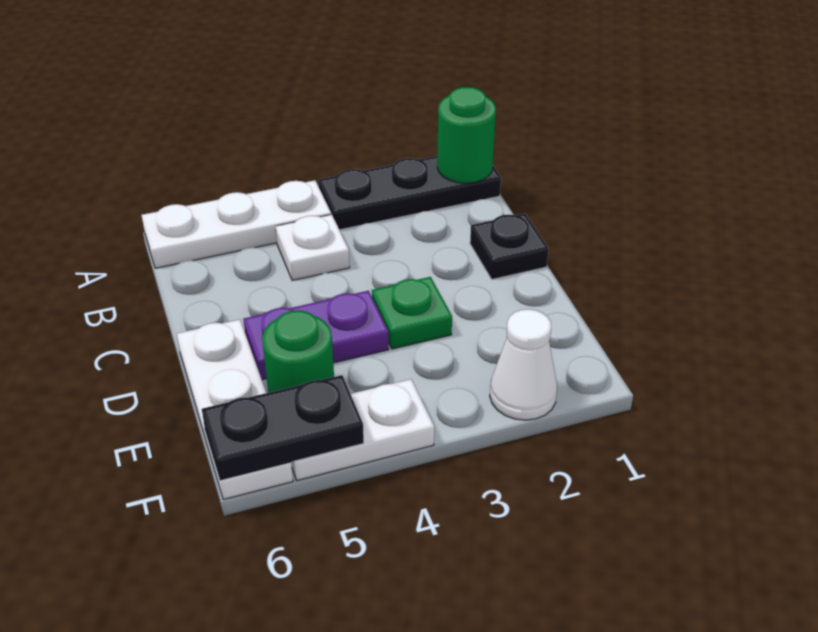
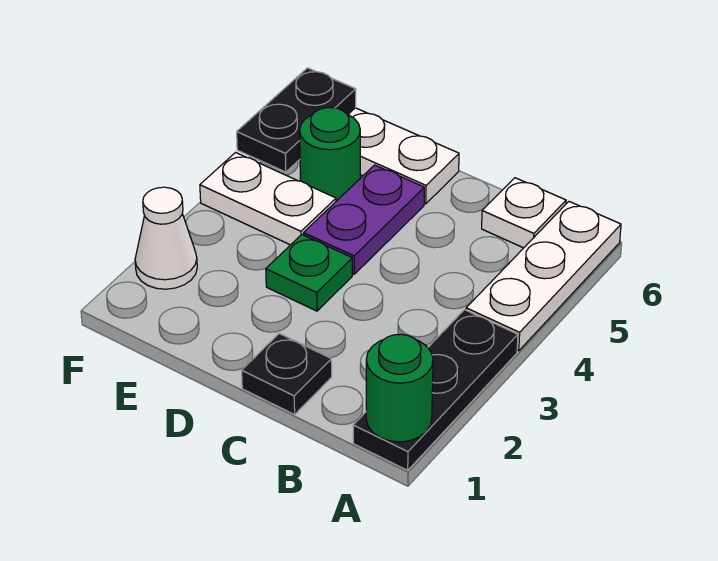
white plate B4 level 1 -> white plate B6 level 1
white plate F4:F5 level 1 -> white plate E4:F4 level 1

